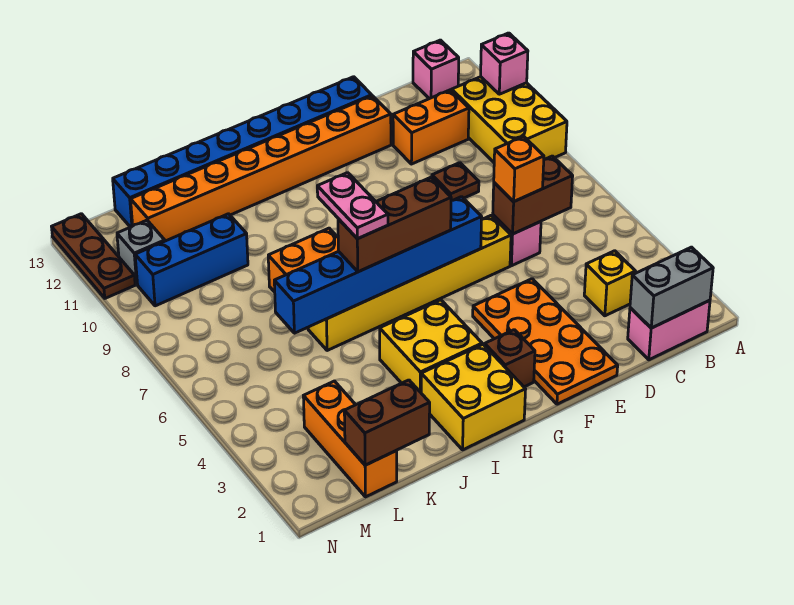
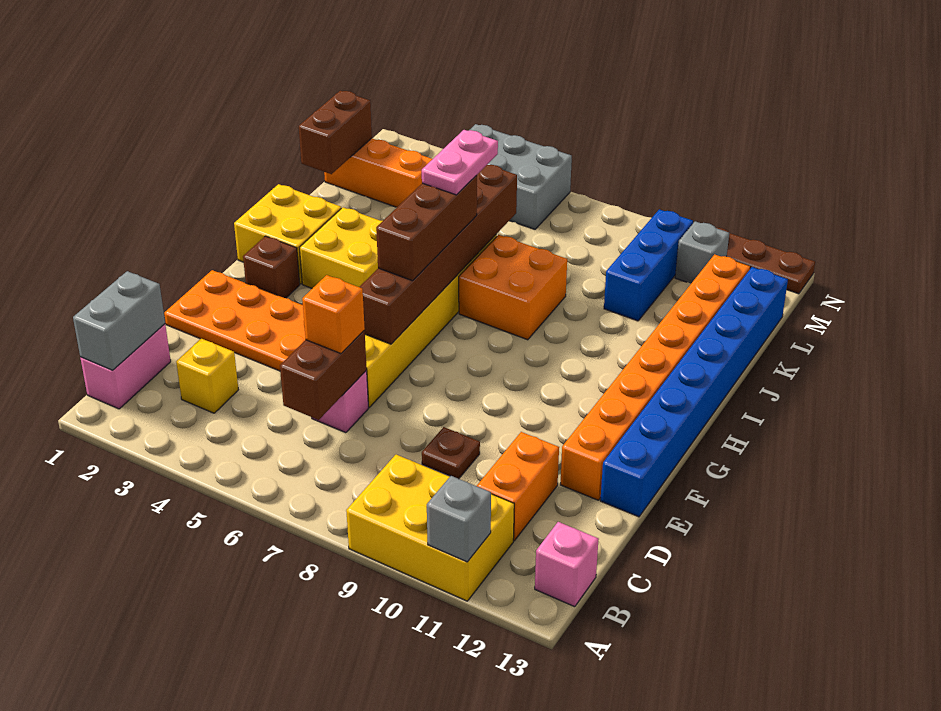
pink brick A11 level 2 -> grey brick A11 level 2
blue brick F6:K6 level 2 -> brown brick F6:K6 level 2
pink plate I6:I7 level 4 -> pink plate I6:J6 level 4
none -> grey brick M4:N6 level 1

